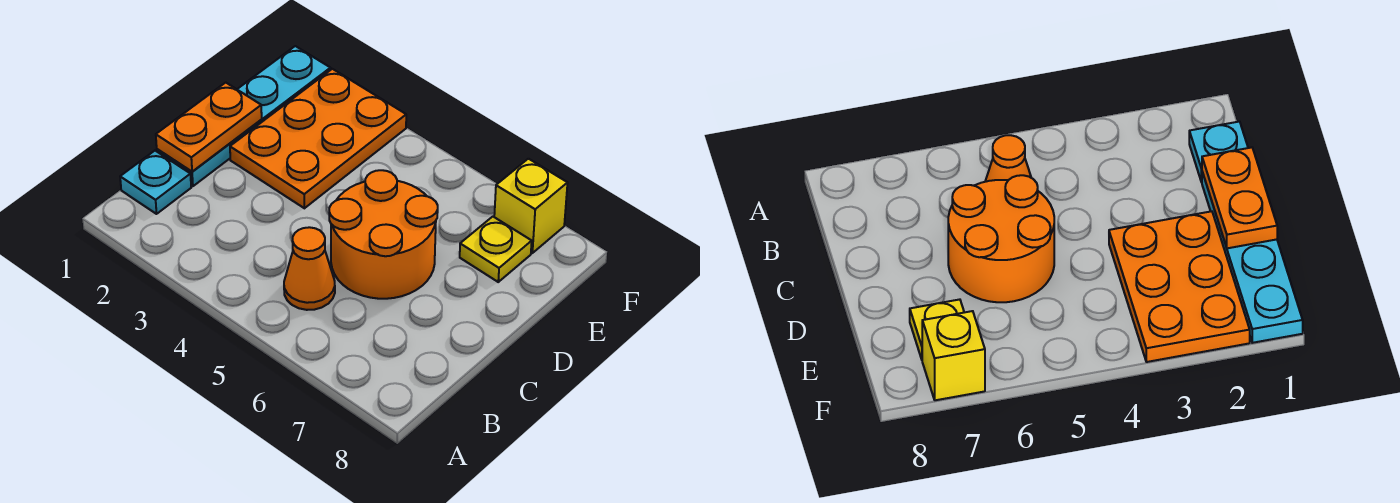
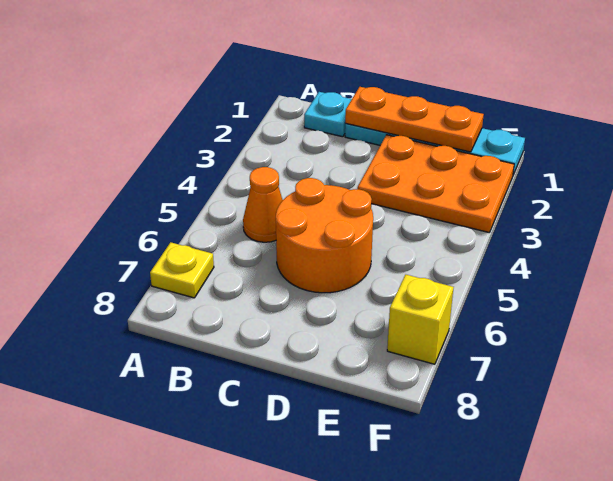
orange plate C1:D1 level 2 -> orange plate C1:E1 level 2
yellow plate E7 level 1 -> yellow plate A7 level 1

